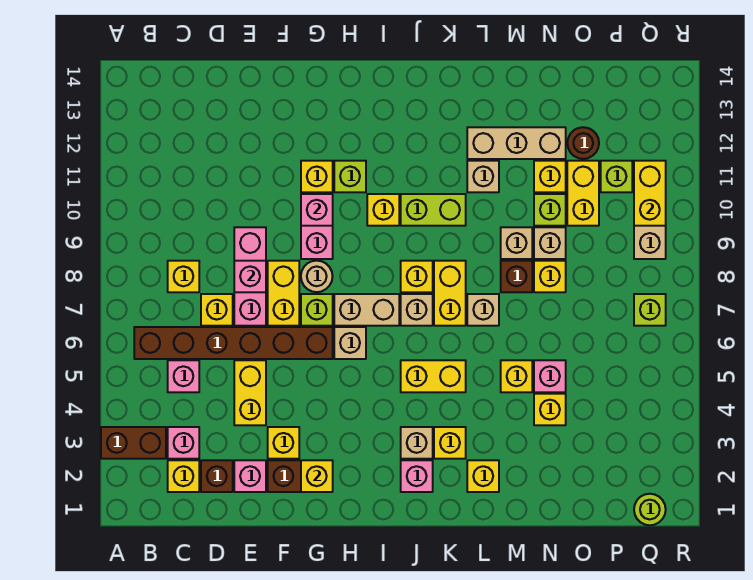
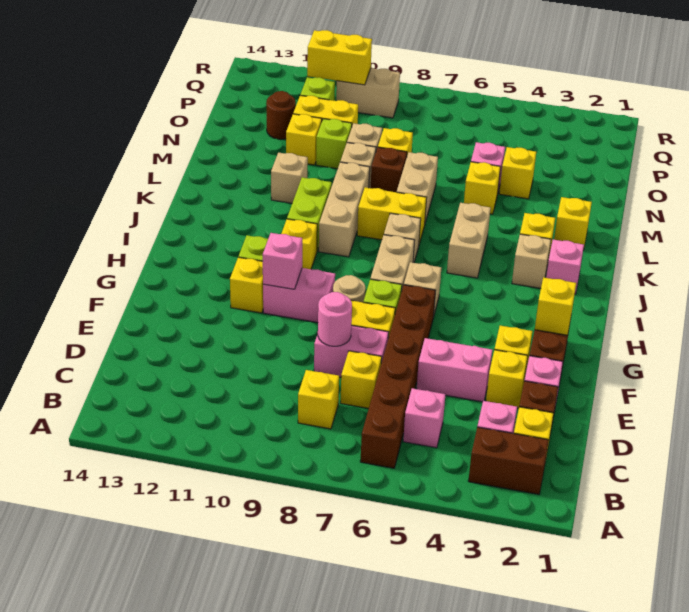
brown brick A3:B3 level 1 -> brown brick B2:B3 level 1
yellow brick E4:E5 level 1 -> pink brick E4:E5 level 1
pink brick E7:E9 level 1 -> pink brick E7:E8 level 1
pink brick E8 level 2 -> pink round brick E8 level 2
yellow brick J5:K5 level 1 -> tan brick J5:K5 level 1
yellow brick J8 level 1 -> yellow brick E3 level 1
tan brick L7 level 1 -> tan brick L7:M7 level 1
tan brick L12:N12 level 1 -> tan brick J9:L9 level 1
lime round brick Q1 level 1 -> none
lime brick Q7 level 1 -> none

